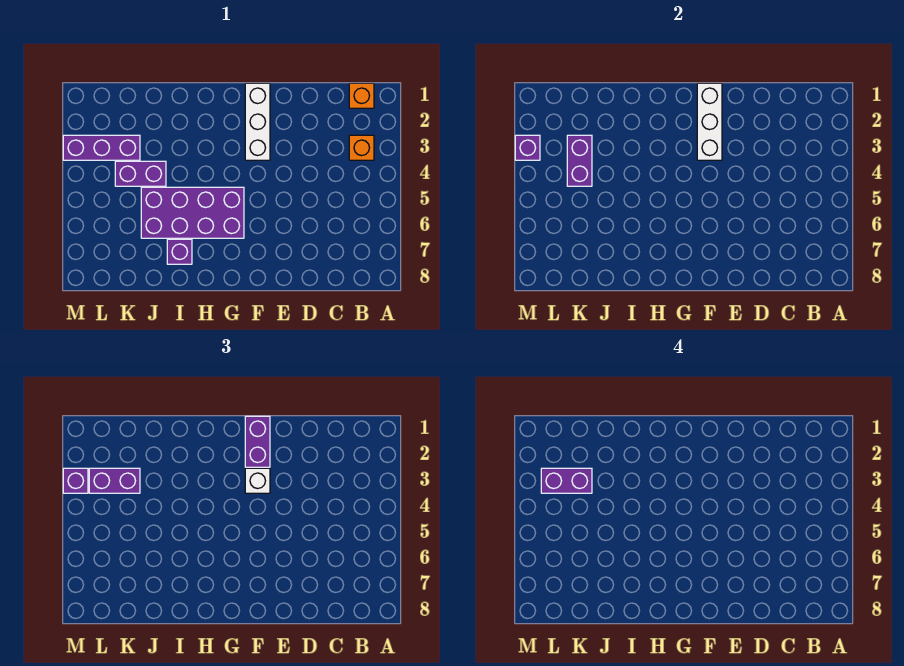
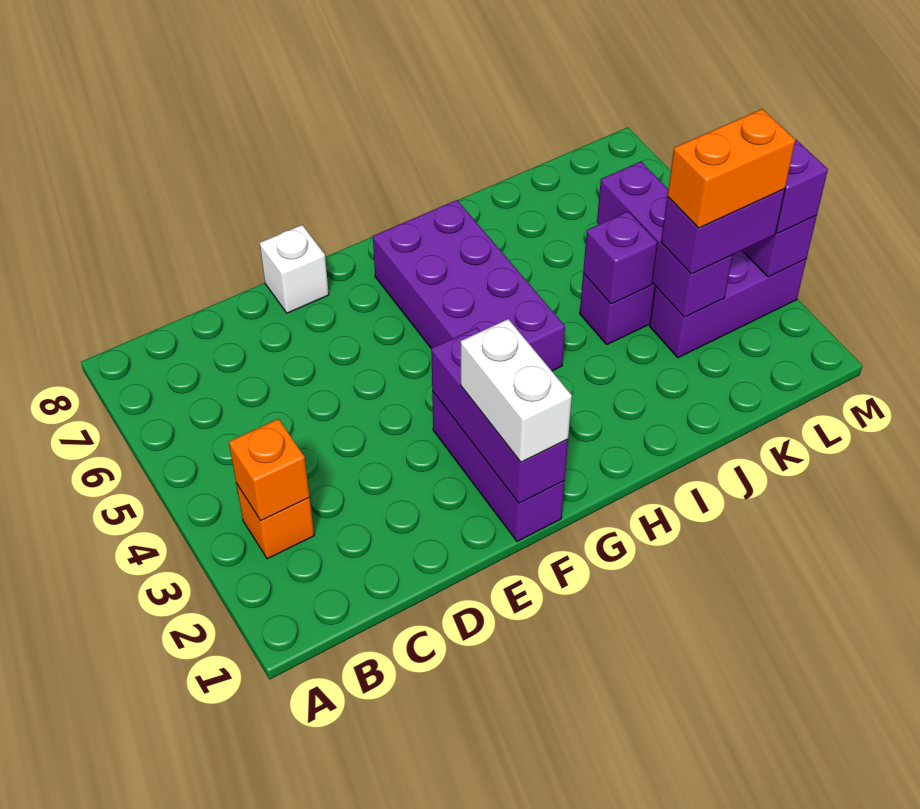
orange brick B1 level 1 -> orange brick B3 level 2
white brick F1:F3 level 1 -> purple brick F1:F3 level 1
white brick F1:F3 level 2 -> purple brick F1:F3 level 2
purple brick F1:F2 level 3 -> white brick F1:F2 level 3
white brick F3 level 3 -> white brick E8 level 1
purple brick G5:J6 level 1 -> purple brick G4:H7 level 1
purple brick I7 level 1 -> purple brick J4 level 2
purple brick K3:K4 level 2 -> purple brick K3:K5 level 2
purple brick K3:L3 level 4 -> orange brick K3:L3 level 4

